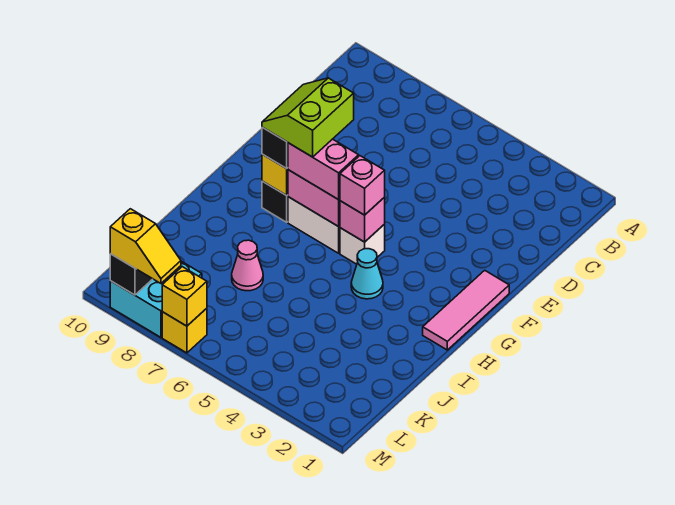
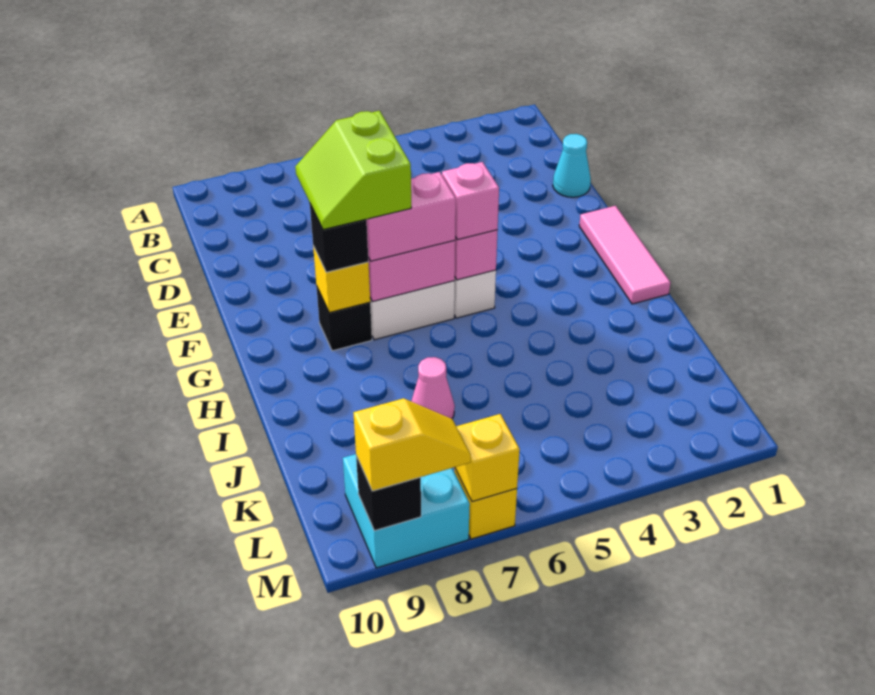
cyan cone H4 level 1 -> cyan cone D1 level 1

